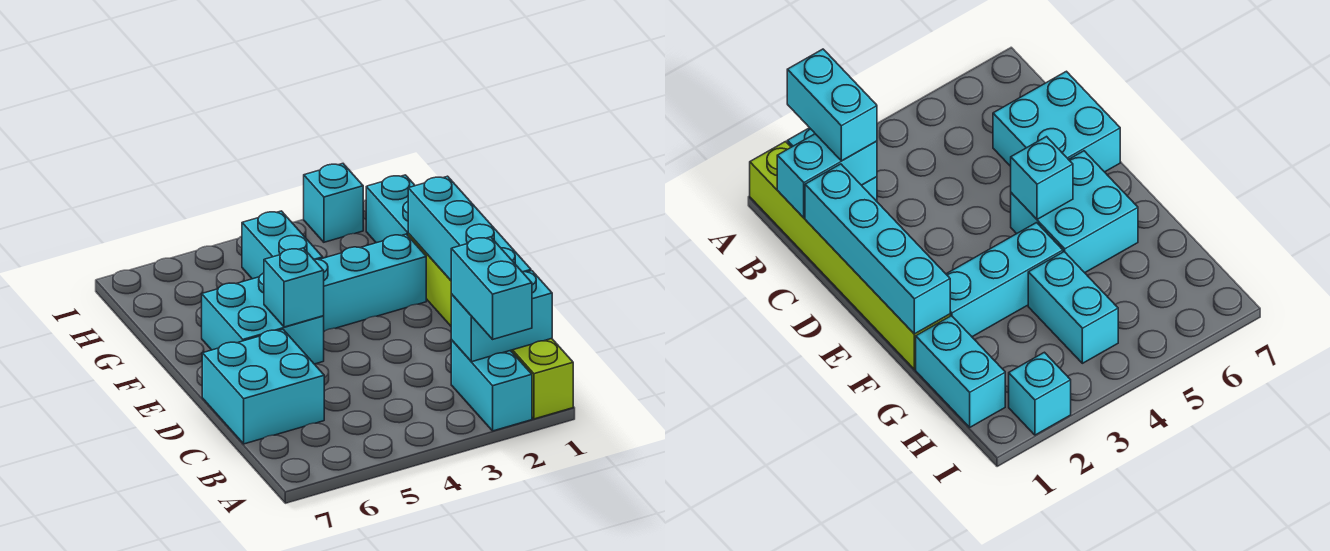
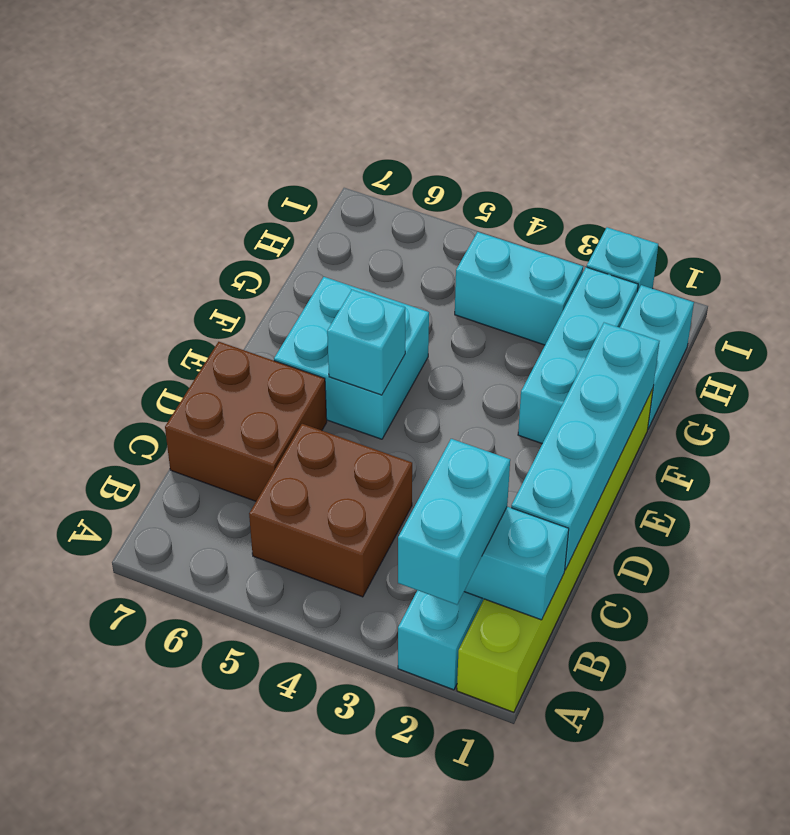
none -> brown brick B4:C5 level 1
cyan brick C6:D7 level 1 -> brown brick C6:D7 level 1
cyan brick F2:F4 level 1 -> cyan brick F2:H2 level 1
cyan brick G4:H4 level 1 -> cyan brick H3:H4 level 1

